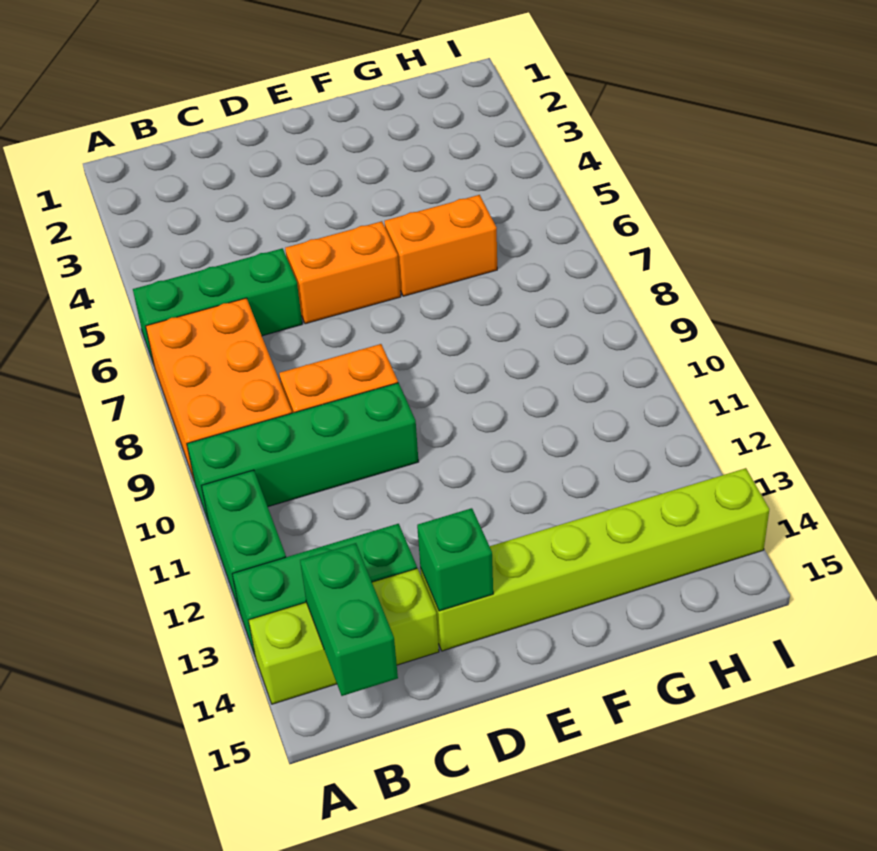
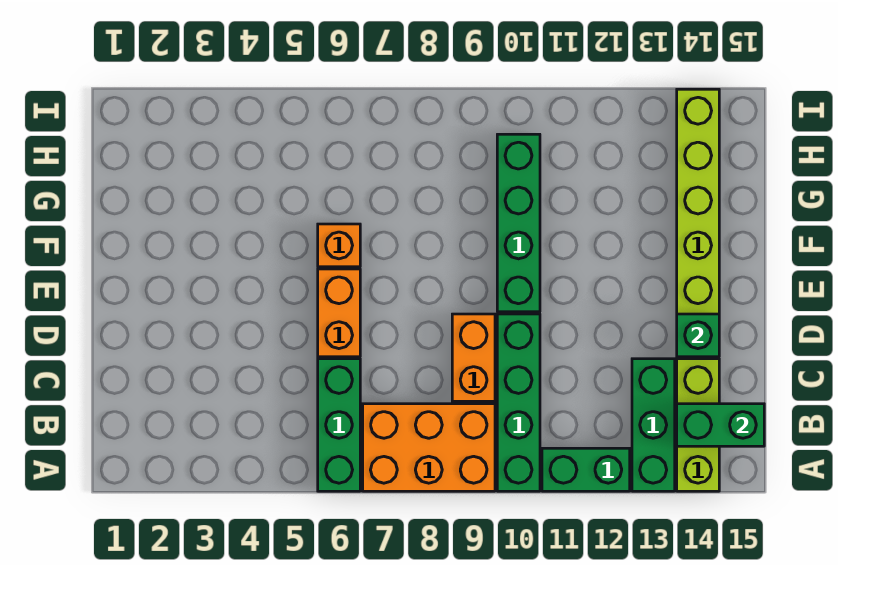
none -> green brick E10:H10 level 1
orange brick F6:G6 level 1 -> orange brick F6 level 1

